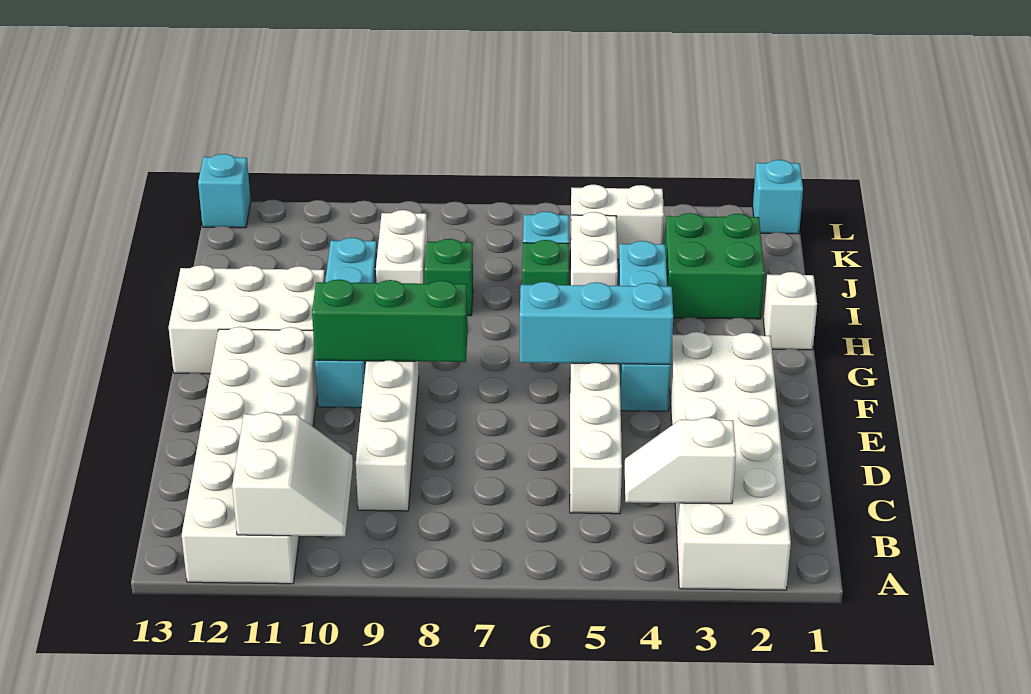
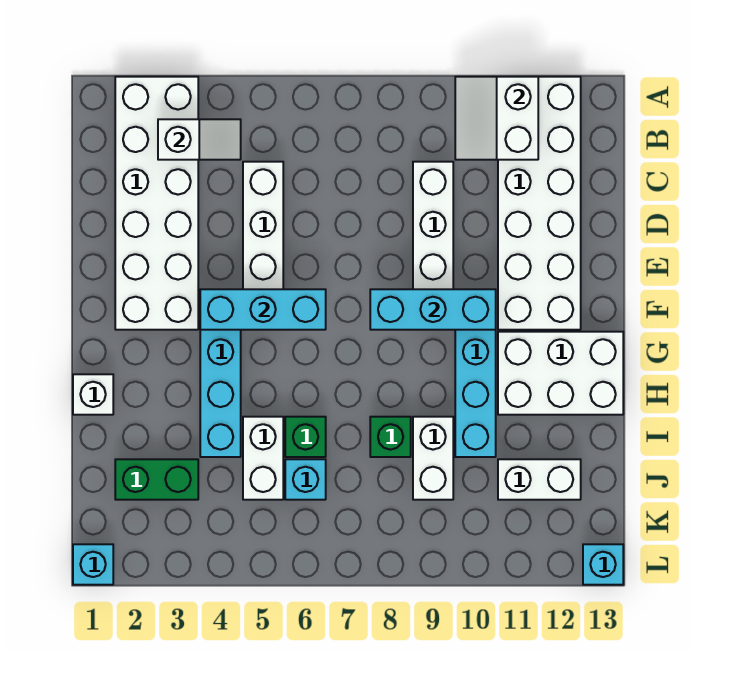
green brick F8:F10 level 2 -> cyan brick F8:F10 level 2
green brick I2:J3 level 1 -> green brick J2:J3 level 1
white brick K4:K5 level 1 -> white brick J11:J12 level 1

